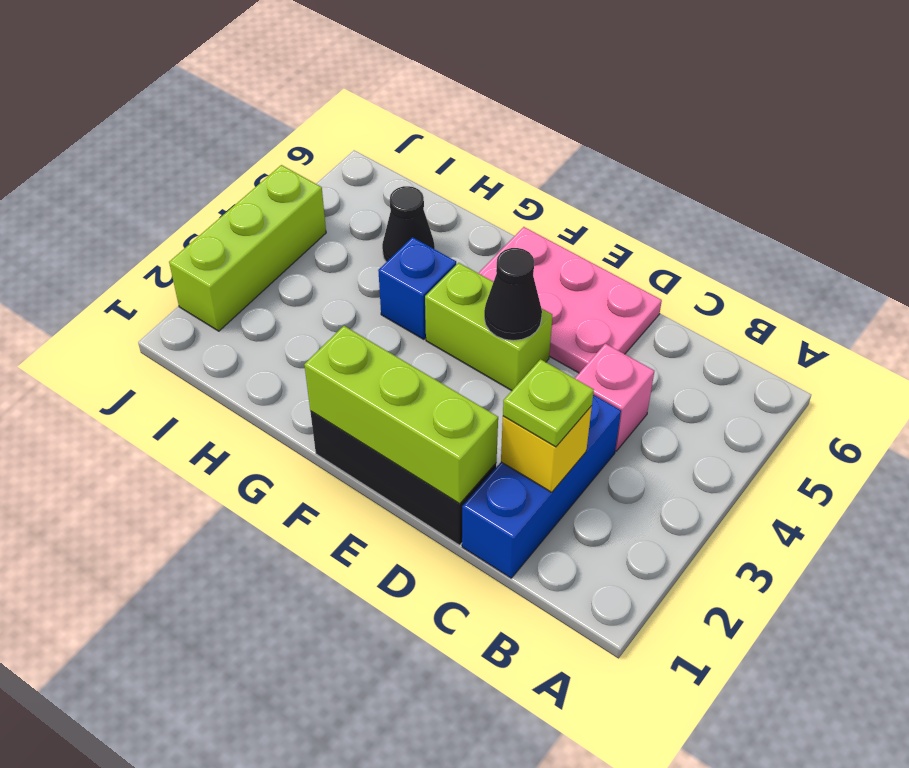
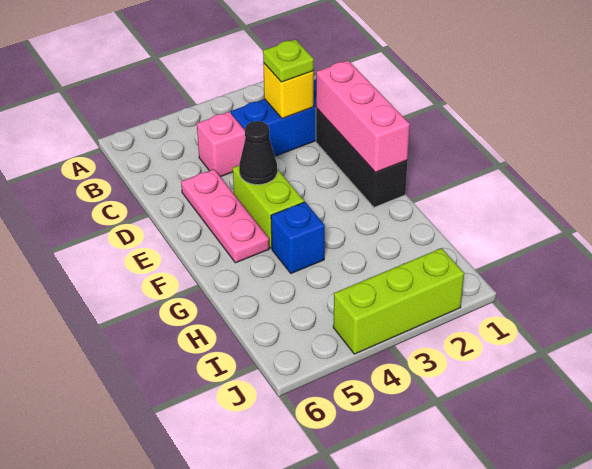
lime brick D1:F1 level 2 -> pink brick D1:F1 level 2
pink plate D5:F6 level 1 -> pink plate D5:F5 level 1
black cone H5 level 1 -> none

